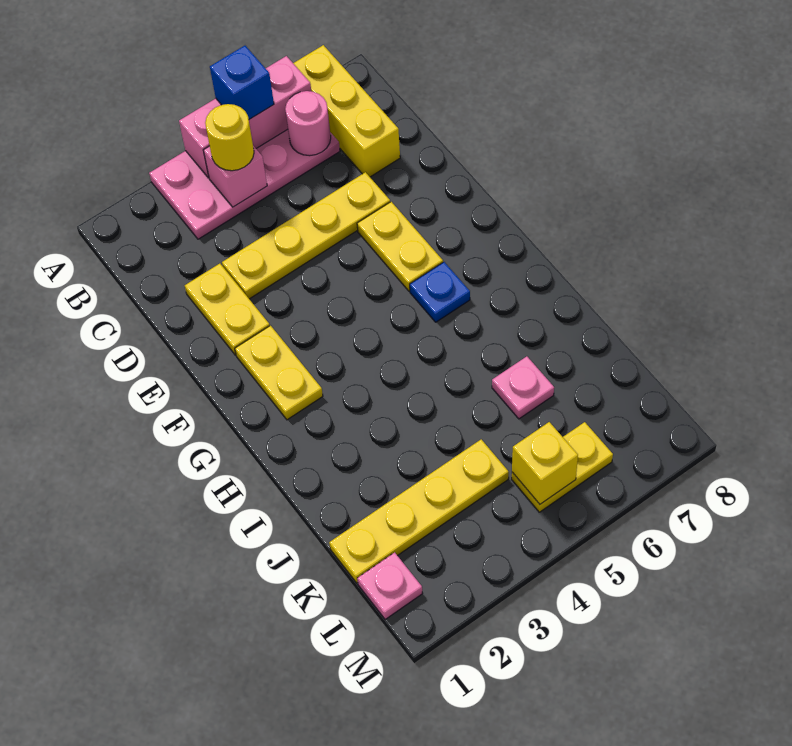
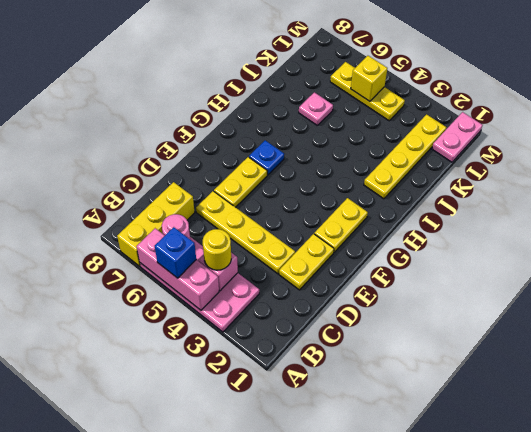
yellow plate K1:K4 level 1 -> yellow plate I2:L2 level 1
pink plate L1 level 1 -> pink plate L1:M1 level 1
yellow plate L5:L6 level 1 -> yellow plate L4:L6 level 1

